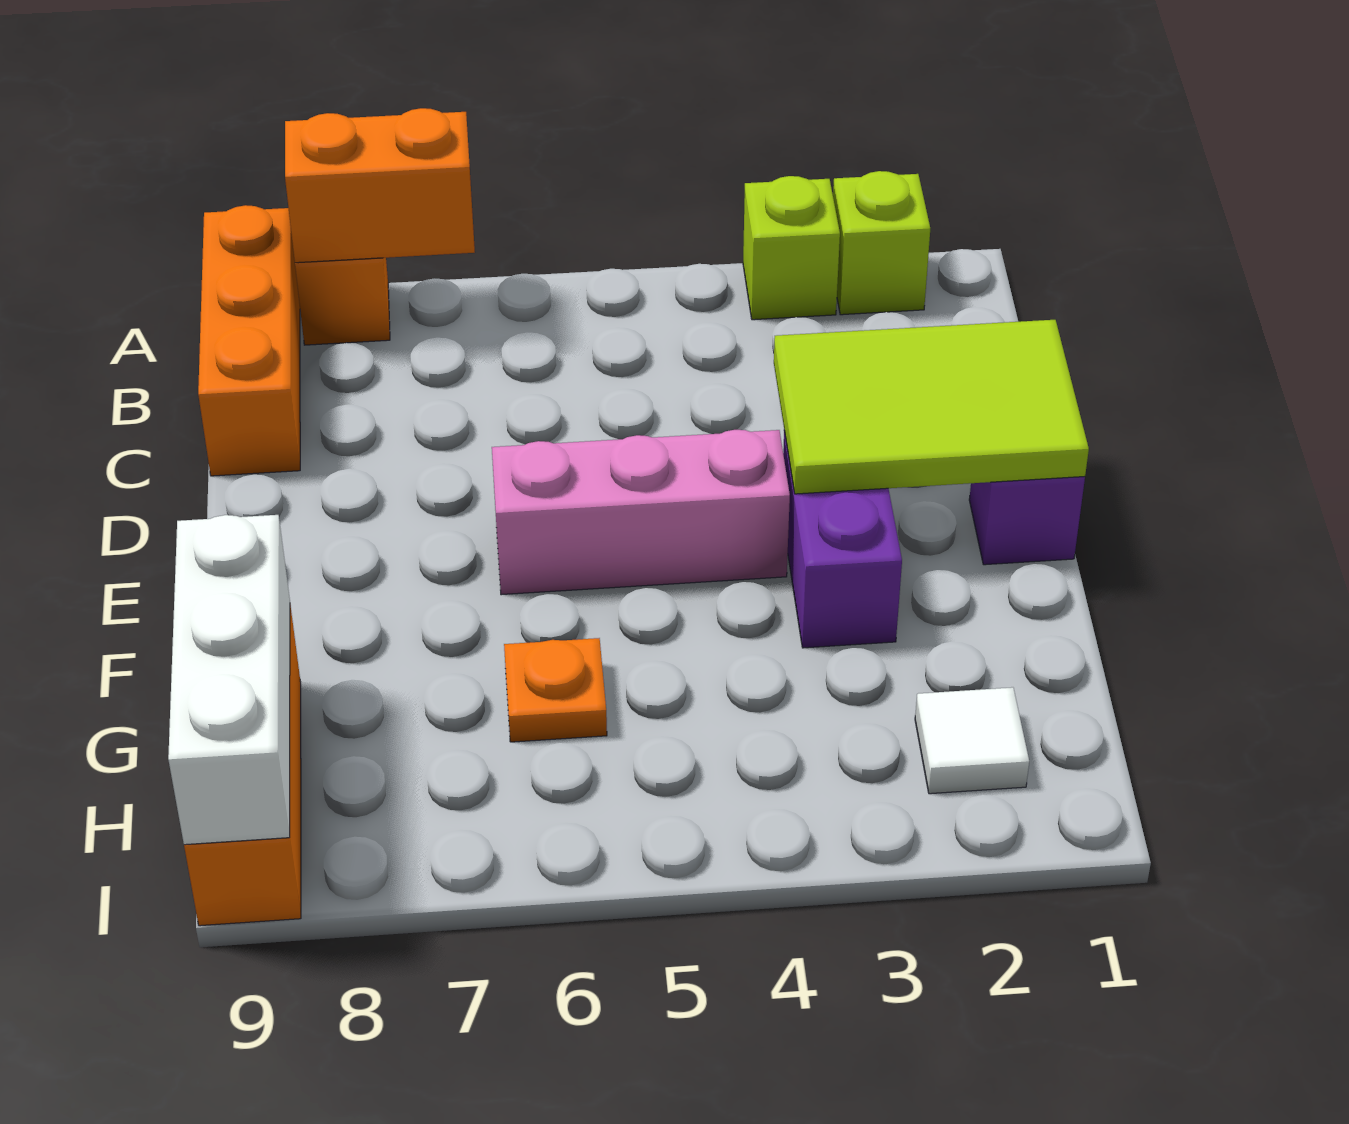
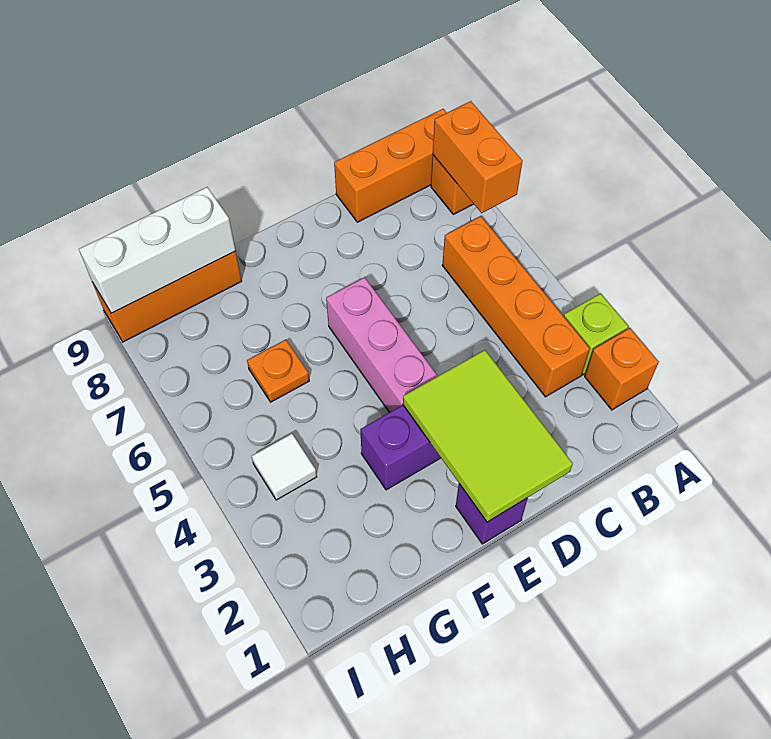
lime brick A2 level 1 -> orange brick A2 level 1
none -> orange brick B3:B6 level 1
white tile H2 level 1 -> white tile H4 level 1

